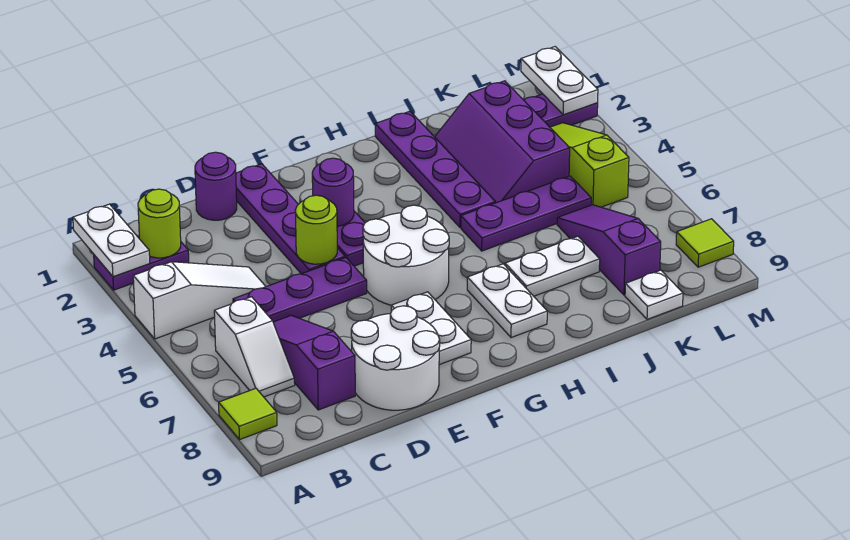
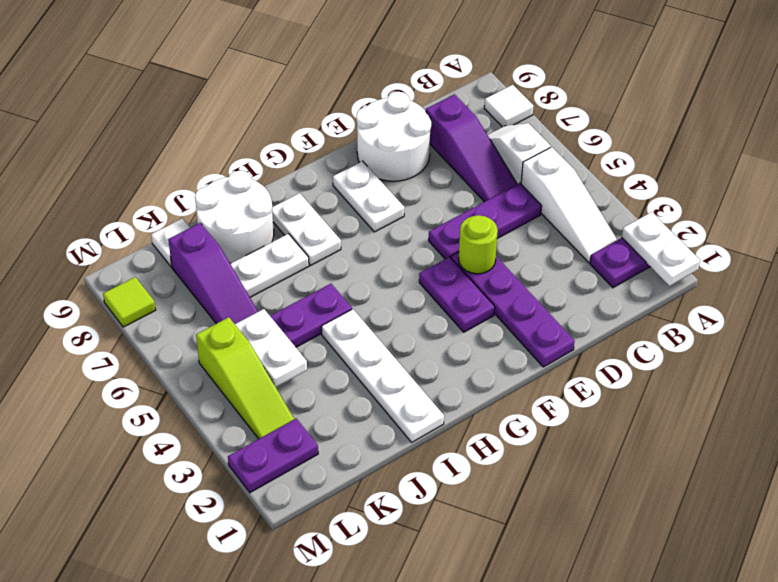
white slope A4:C4 level 1 top A -> white slope B3:B5 level 1 top 5
lime tile A8 level 1 -> white tile A8 level 1
lime round brick B2 level 2 -> none
purple round brick D1 level 1 -> none
purple round brick F3 level 2 -> none
white round brick F5:G6 level 1 -> white round brick I8:J9 level 1
purple plate I1:I4 level 1 -> white plate I1:I4 level 1
purple slope J2:K4 level 1 top K -> none
white plate M1:M2 level 2 -> white plate K4:K5 level 2

